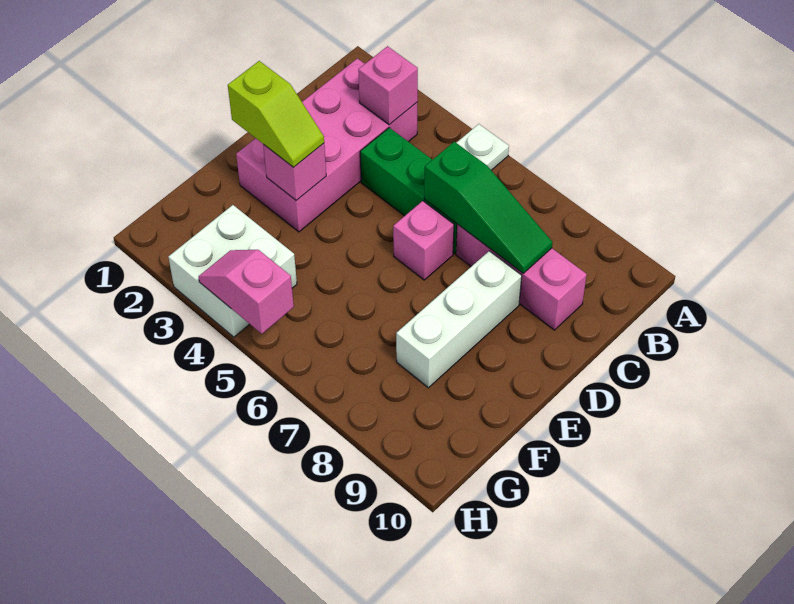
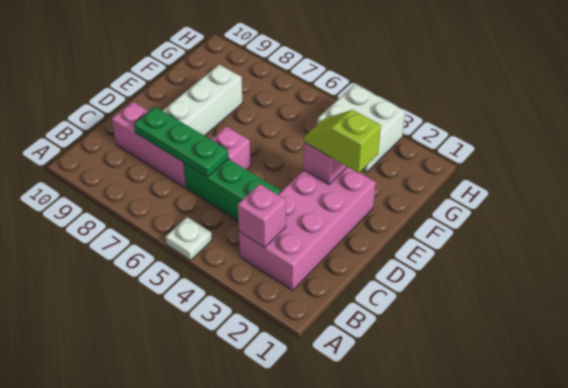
green slope C6:C8 level 2 top 6 -> green plate C6:C8 level 2
pink slope H4:H5 level 2 top 5 -> none

